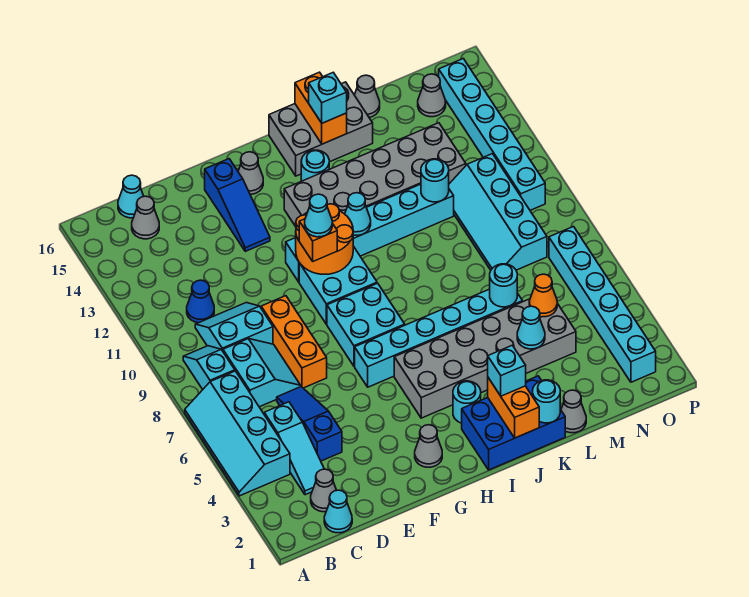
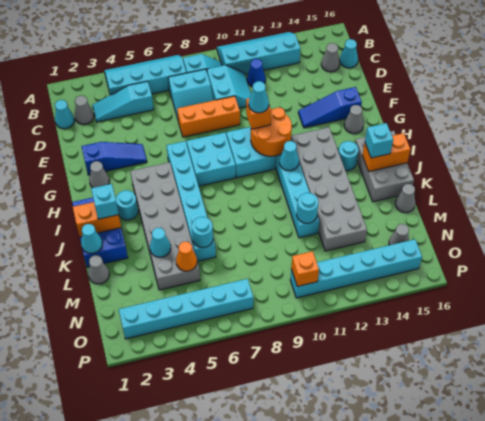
blue slope D4:D6 level 1 top 4 -> blue slope F2:F4 level 1 top 2
cyan round brick K1 level 2 -> cyan cone K1 level 2
cyan slope M8:N11 level 1 top N -> cyan slope A10:B13 level 1 top B
none -> orange brick O10 level 2

